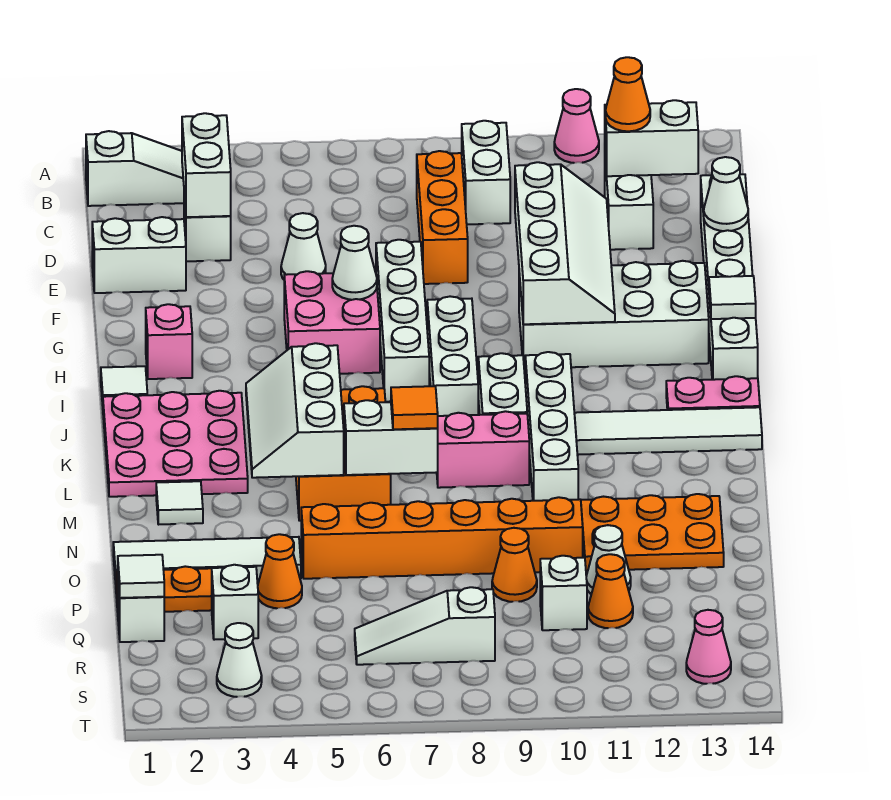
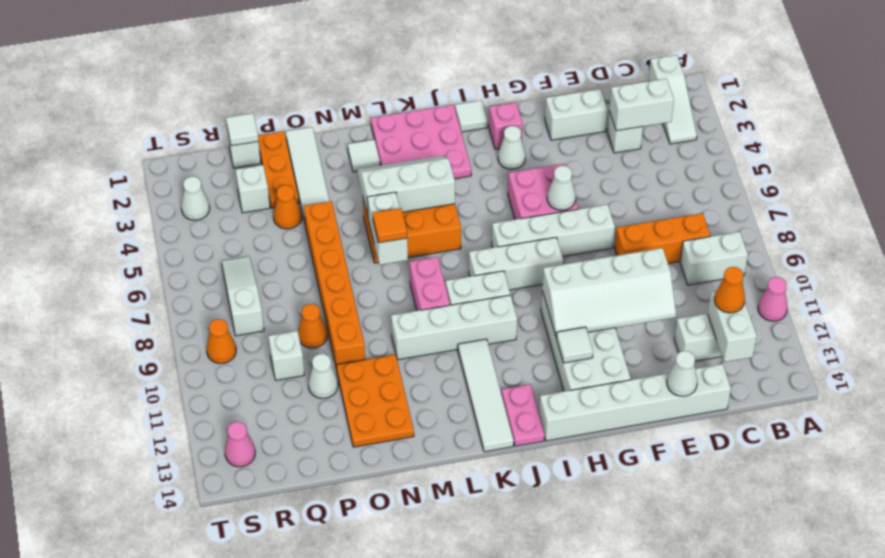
white brick E1:E2 level 1 -> white brick E2:F2 level 1
white cone E5 level 1 -> white cone H3 level 1
white tile H14 level 2 -> white tile H12 level 2
orange cone Q11 level 1 -> orange cone S9 level 1

